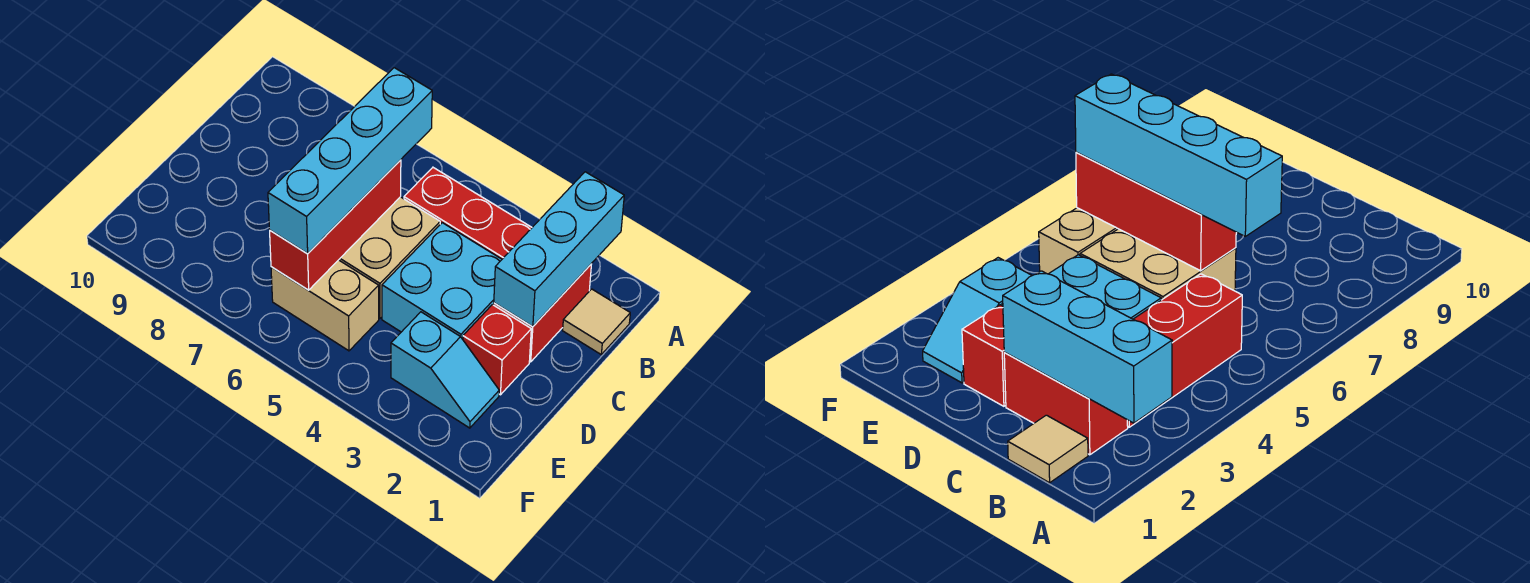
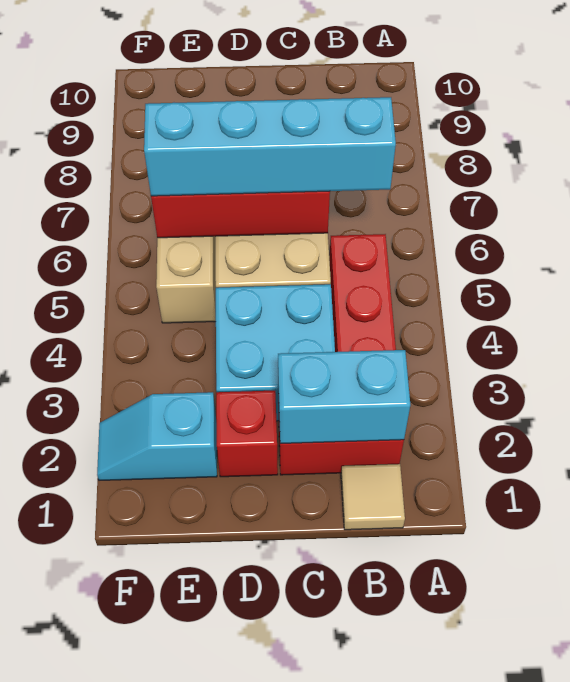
cyan brick A2:C2 level 2 -> cyan brick B2:C2 level 2
cyan slope E2:E3 level 1 top 3 -> cyan slope E2:F2 level 1 top E

